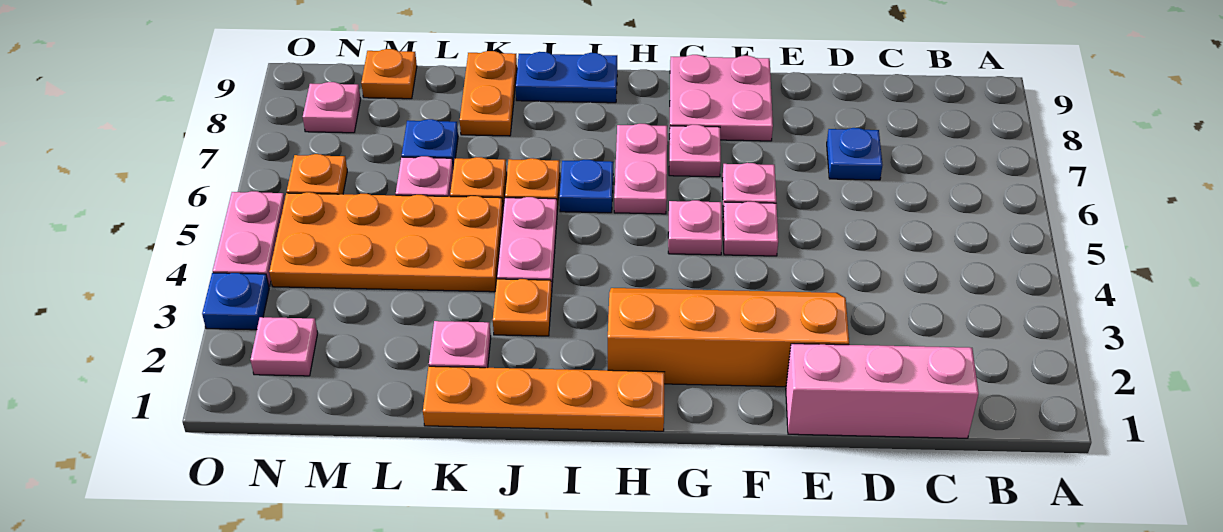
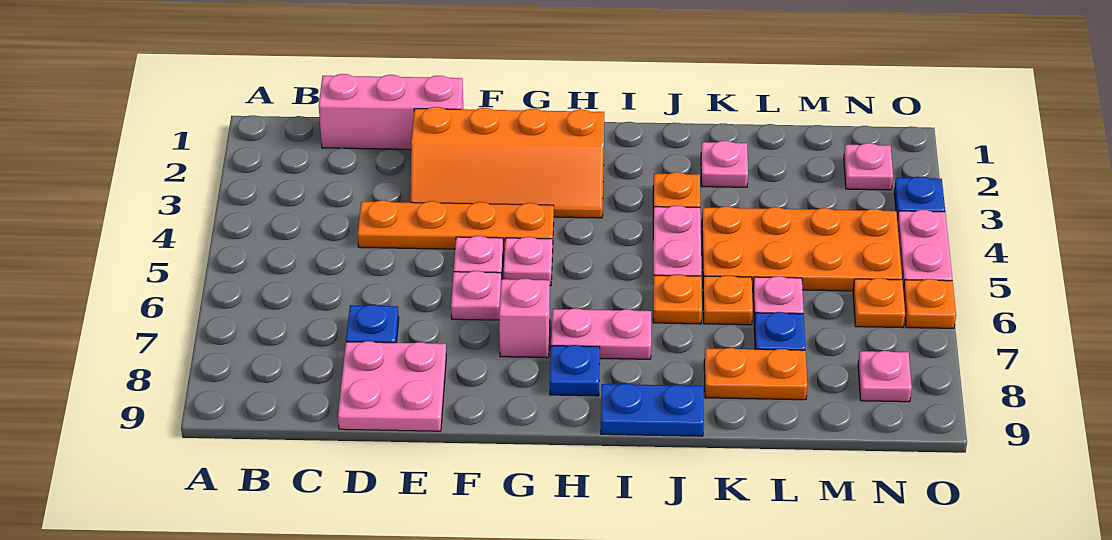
pink plate F8:G9 level 1 -> pink plate D8:E9 level 1
pink plate G7 level 1 -> pink brick G7 level 1
orange plate H1:K1 level 1 -> orange plate D4:G4 level 1
pink plate H6:H7 level 1 -> pink plate H7:I7 level 1
blue plate I6 level 1 -> blue plate H8 level 1
orange plate K8:K9 level 1 -> orange plate K8:L8 level 1
orange plate M9 level 1 -> orange plate O6 level 1

